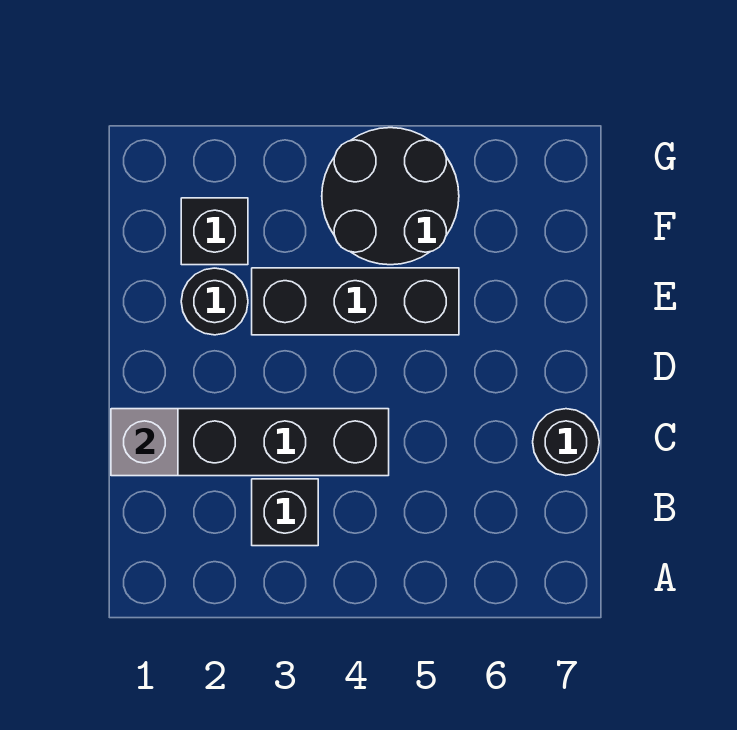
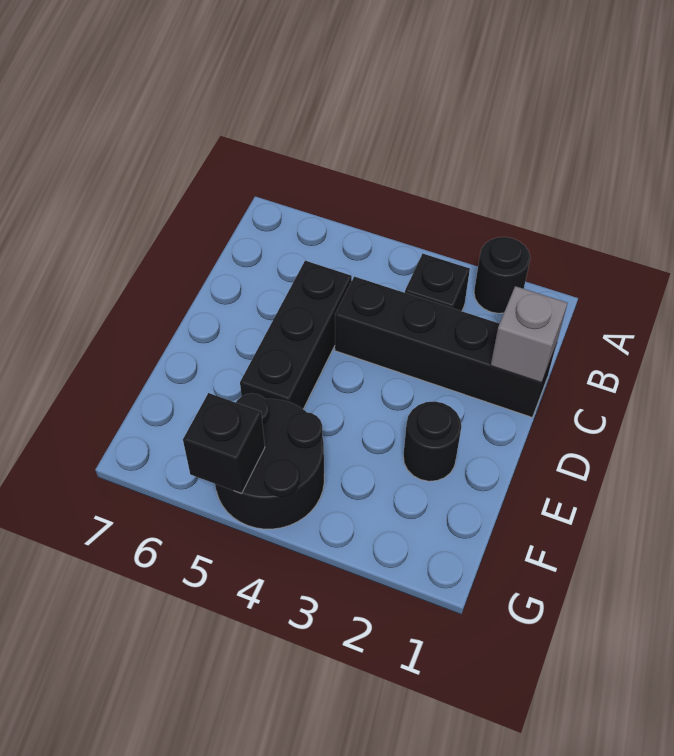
black round brick C7 level 1 -> black round brick A2 level 1
black brick E3:E5 level 1 -> black brick C5:E5 level 1
black brick F2 level 1 -> black brick G5 level 2

